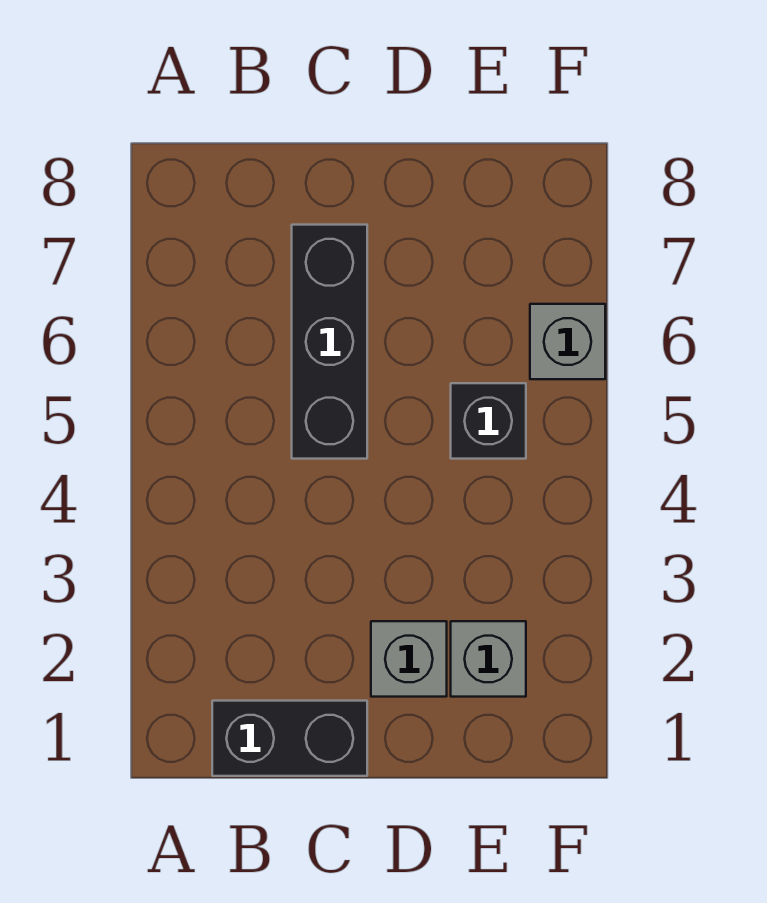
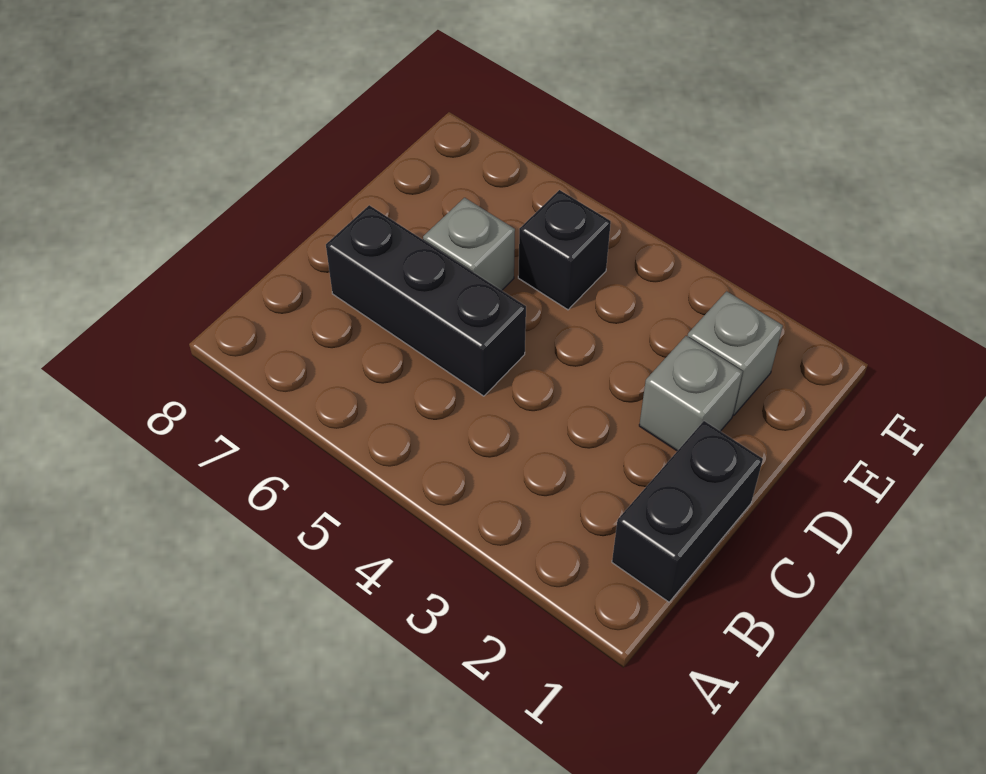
grey brick F6 level 1 -> grey brick D6 level 1

